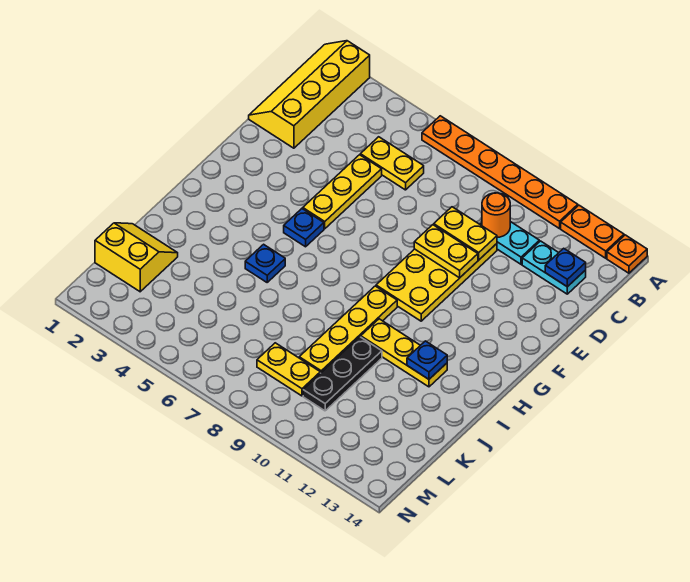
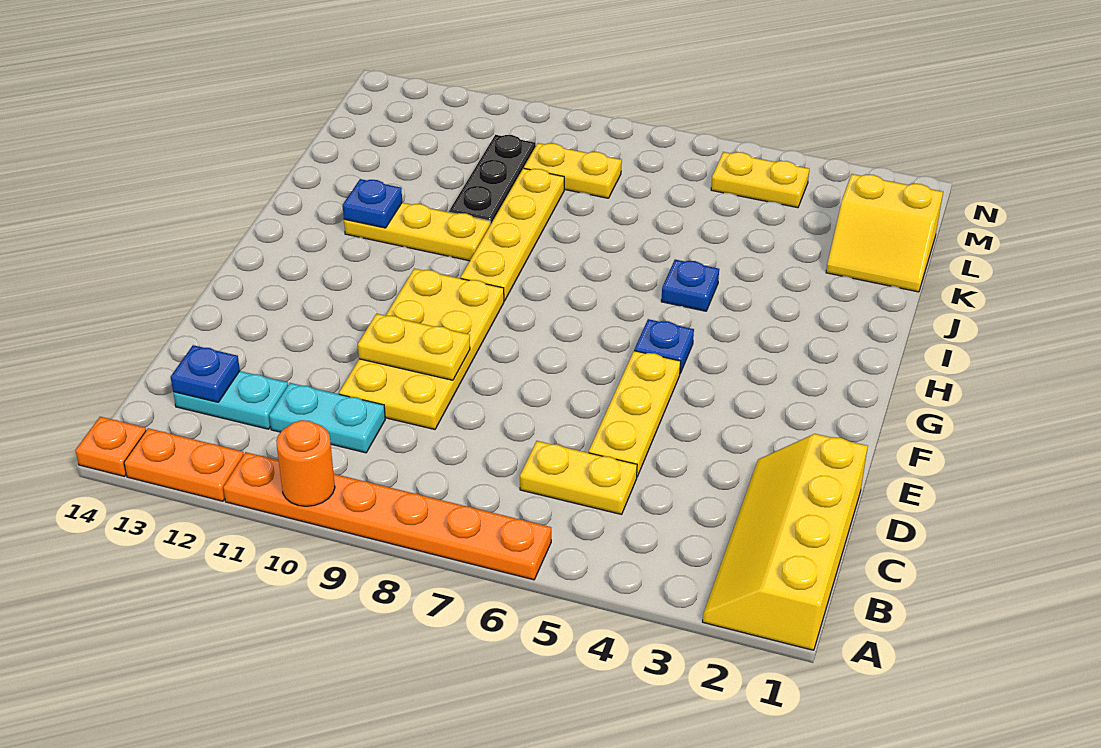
yellow slope A1:D2 level 1 top 2 -> yellow slope A1:D2 level 1 top 1
orange round brick C10 level 2 -> orange round brick A10 level 2
yellow plate D9:D10 level 2 -> yellow plate M4:M5 level 1

